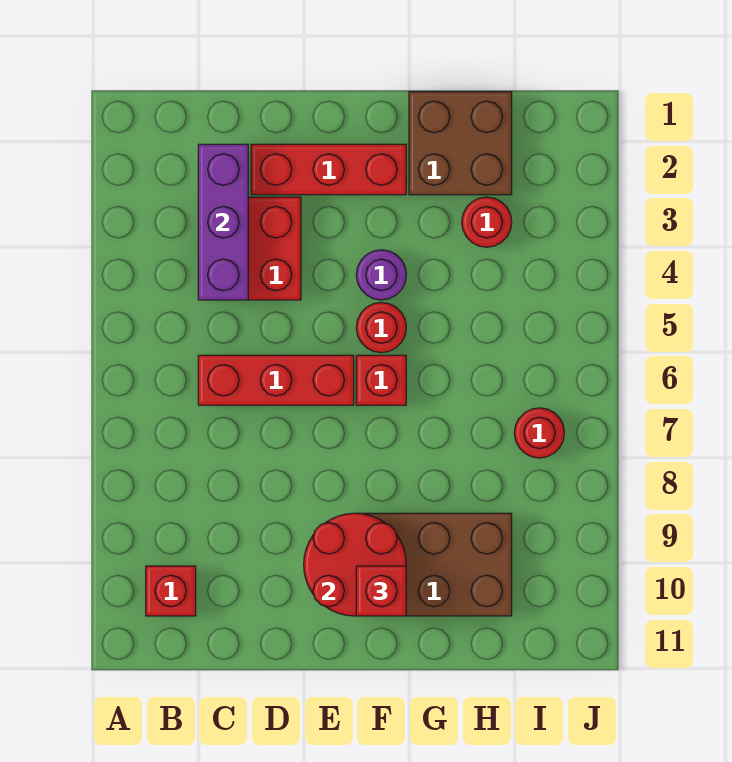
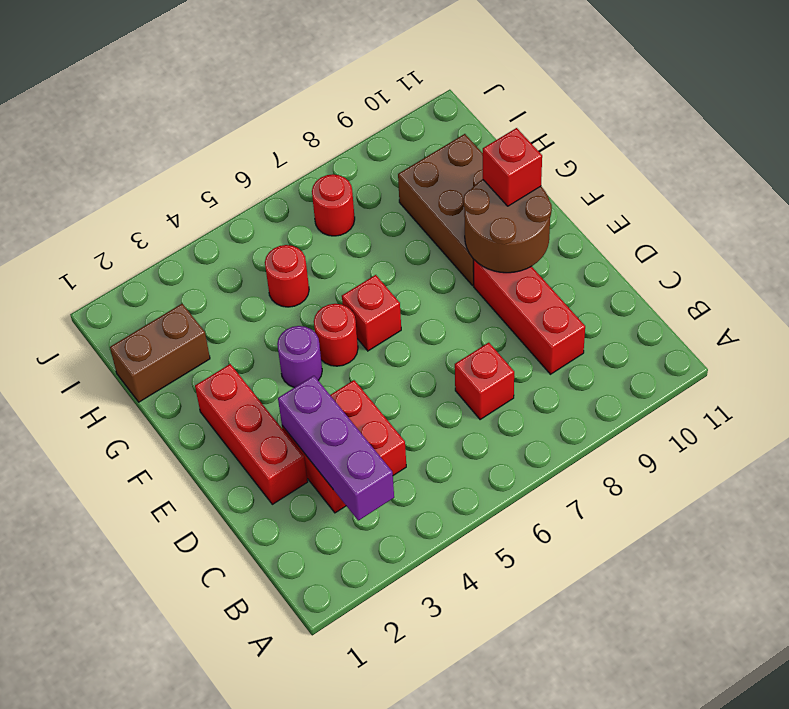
red brick B10 level 1 -> red brick C7 level 1
purple brick C2:C4 level 2 -> purple brick B3:D3 level 2
red brick C6:E6 level 1 -> red brick C9:E9 level 1
red round brick E9:F10 level 2 -> brown round brick E9:F10 level 2
brown brick G1:H2 level 1 -> brown brick H1:H2 level 1
red round brick H3 level 1 -> red round brick H5 level 1

